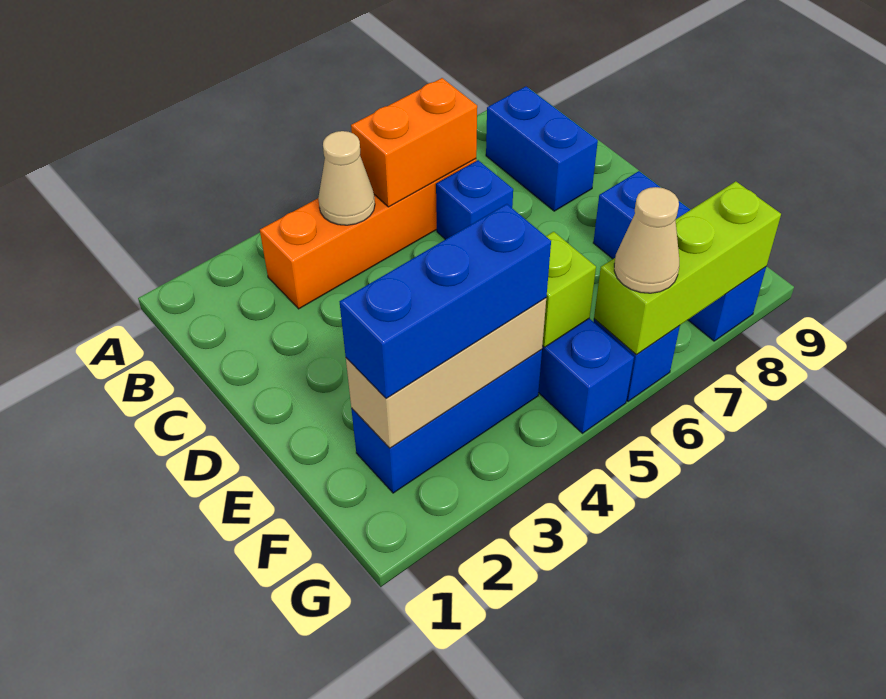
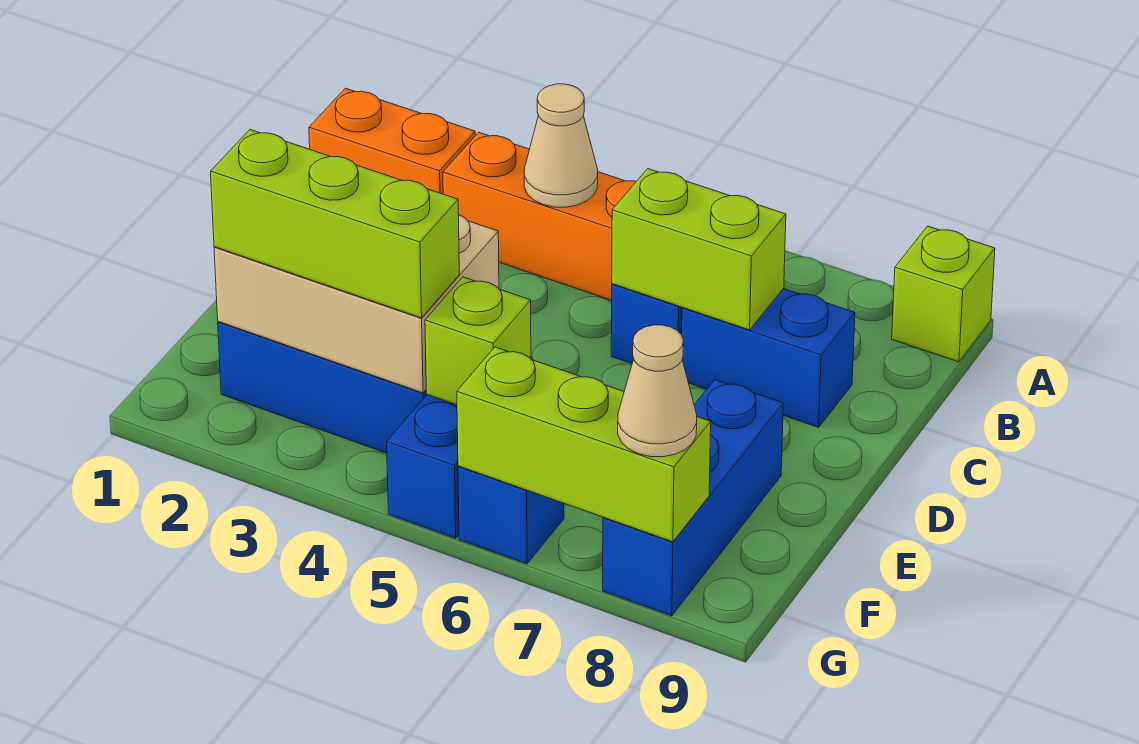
none -> lime brick A9 level 1
orange brick B5:B6 level 2 -> orange brick B1:B2 level 1
blue brick B8:C8 level 1 -> blue brick C7:C8 level 1
none -> lime brick C6:C7 level 2
tan brick F2:F4 level 2 -> tan brick E2:F4 level 2
blue brick F2:F4 level 3 -> lime brick F2:F4 level 3
tan cone G6 level 3 -> tan cone G8 level 3

